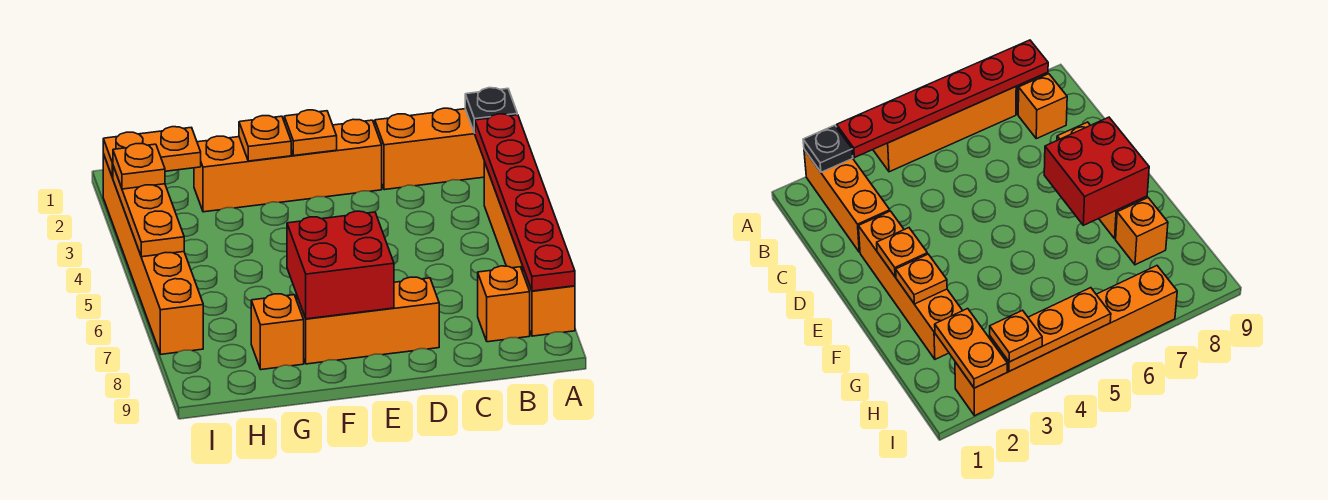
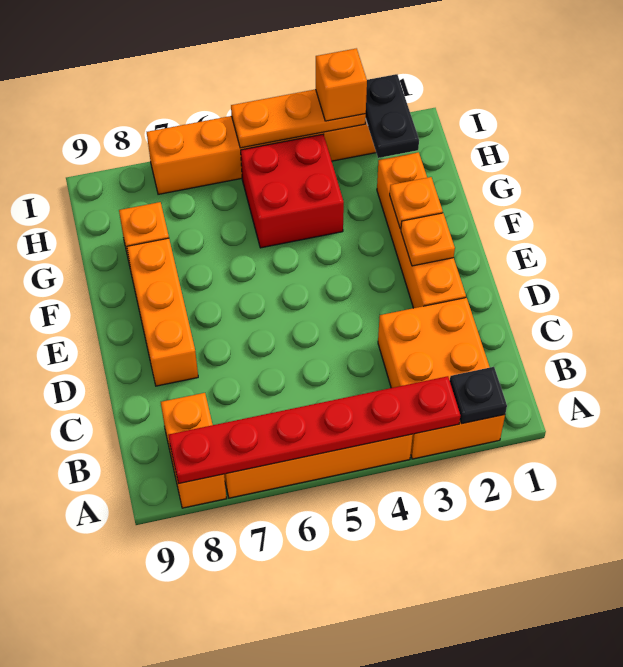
orange brick A2:C2 level 1 -> orange brick A2:C3 level 1
red brick E7:F8 level 2 -> red brick G4:H5 level 1
orange plate H2:I2 level 2 -> black plate H2:I2 level 2
orange plate I3 level 3 -> orange brick I3 level 3

